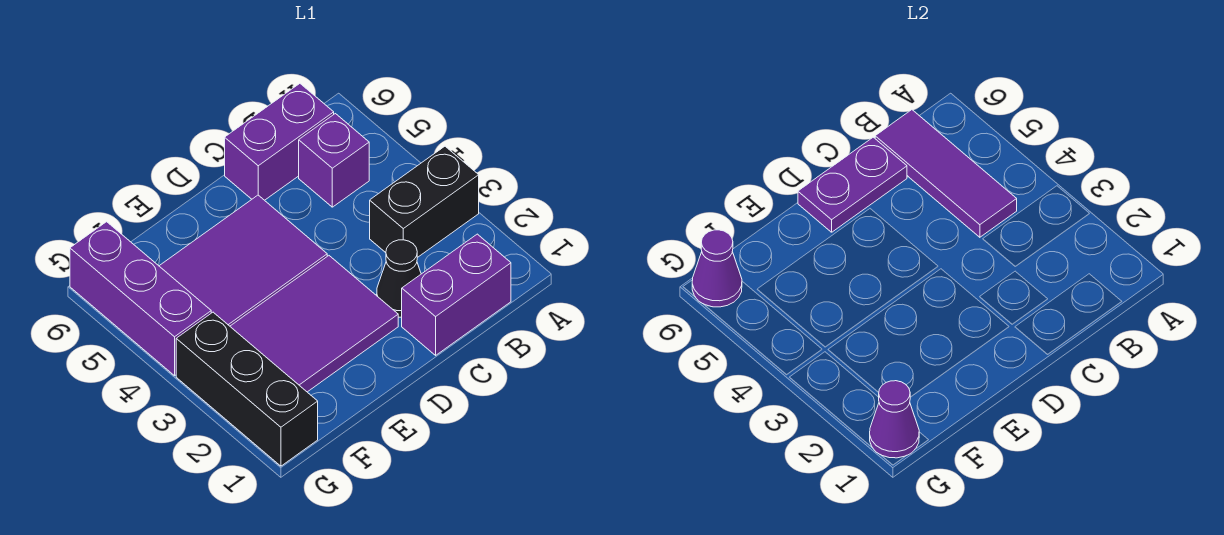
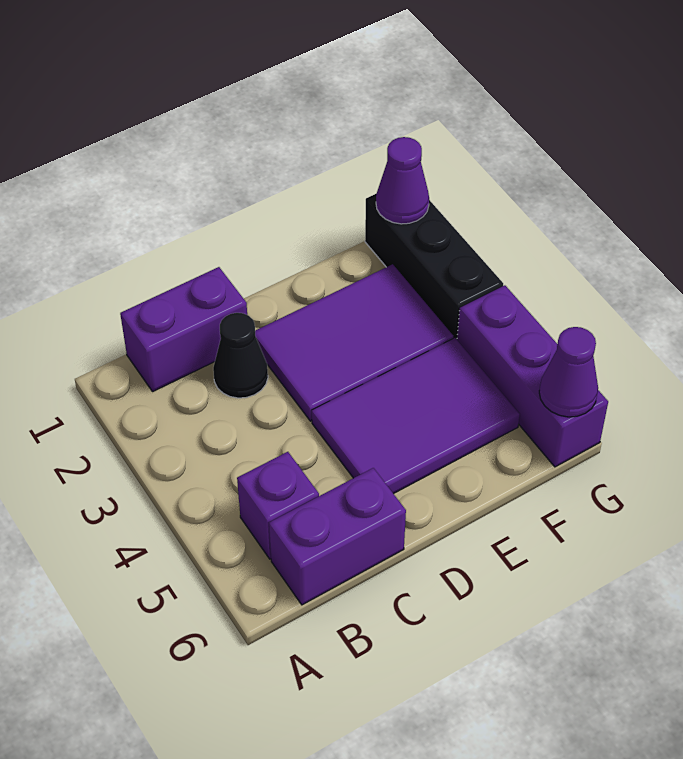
black brick A3:B3 level 1 -> none
purple tile B4:B6 level 2 -> none
purple plate C6:D6 level 2 -> none

